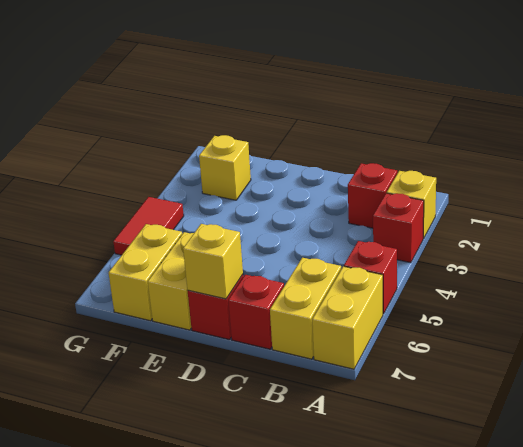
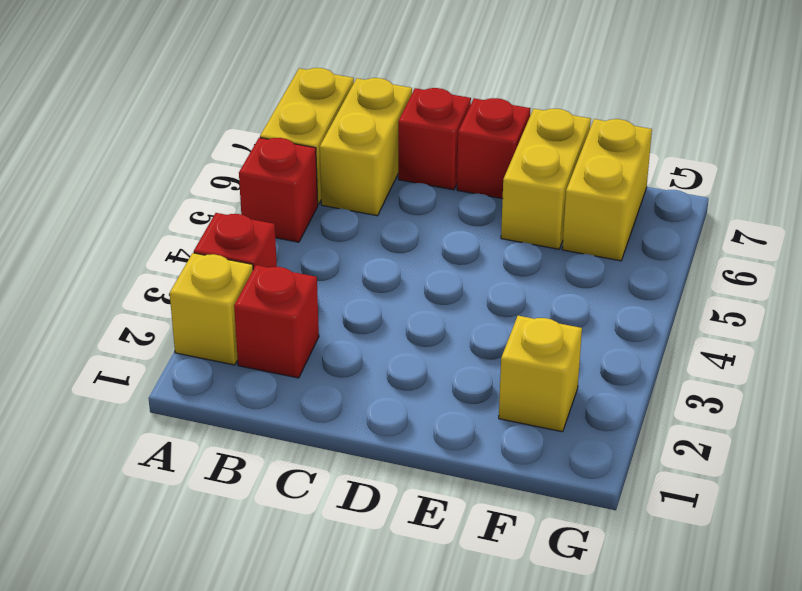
yellow brick D7 level 2 -> none
red tile G4:G5 level 1 -> none

